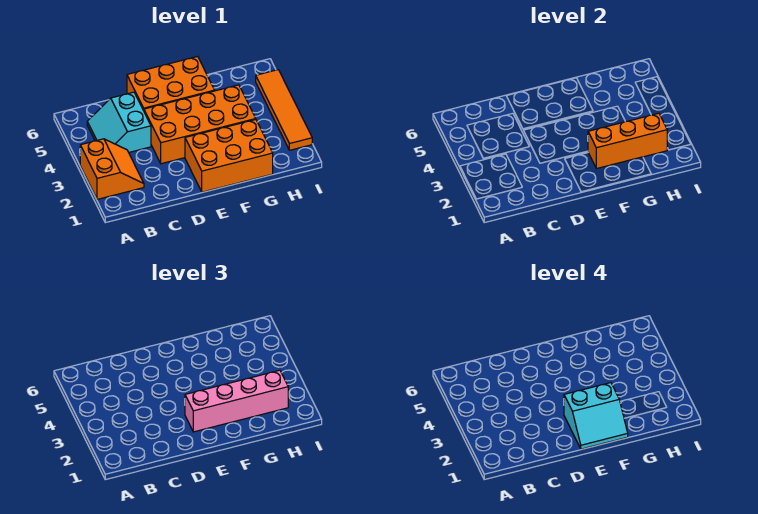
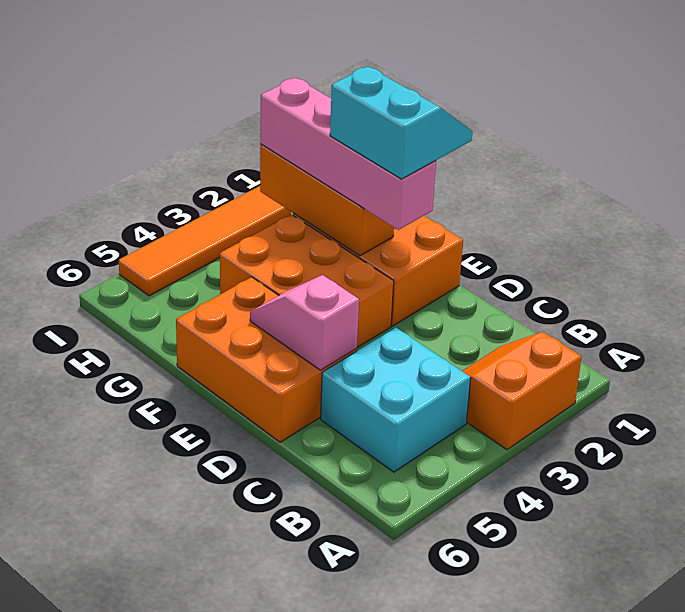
cyan slope B4:C5 level 1 top C -> cyan brick B4:C5 level 1
orange brick D3:G4 level 1 -> orange brick E3:G4 level 1
none -> pink slope D5:E5 level 2 top D

